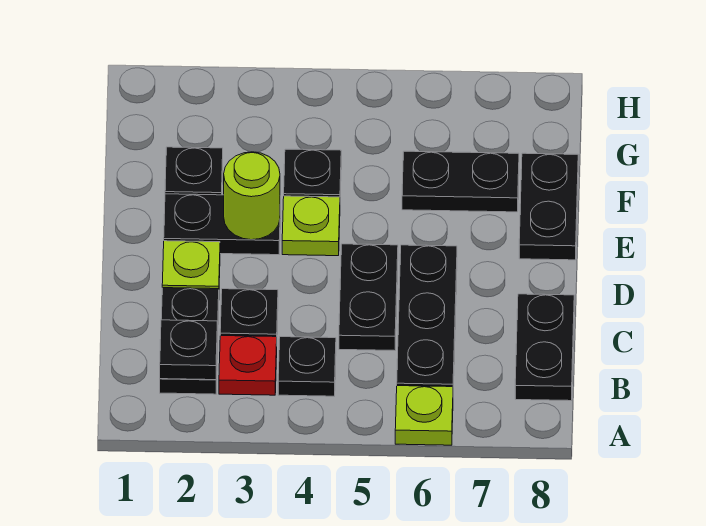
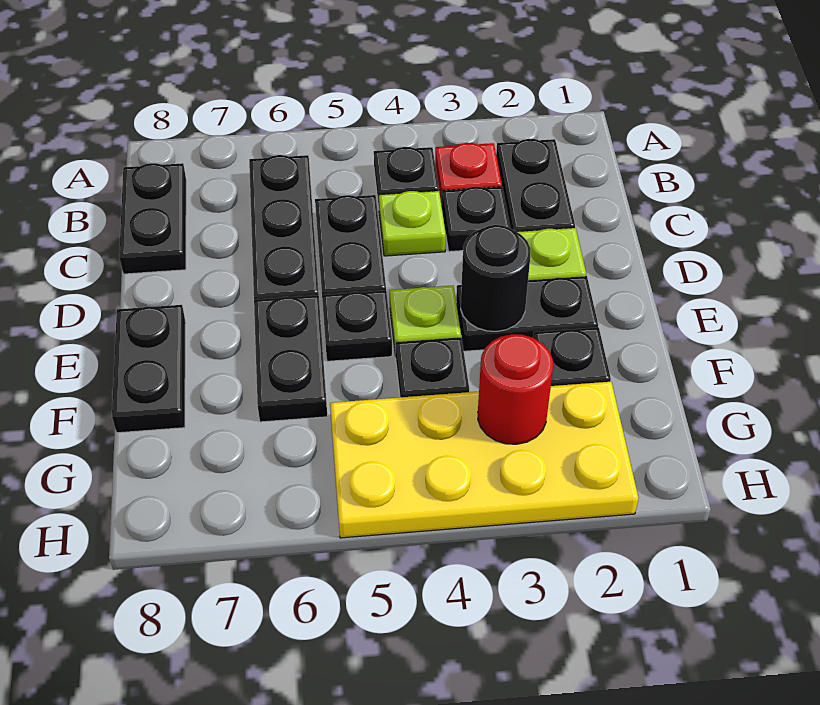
lime plate A6 level 1 -> lime plate C4 level 1
black plate B2 level 2 -> black plate E5 level 1
lime round brick E3 level 2 -> black round brick E3 level 2
black plate F6:F7 level 1 -> black plate E6:F6 level 1
none -> yellow plate G2:H5 level 1
none -> red round brick G3 level 2

